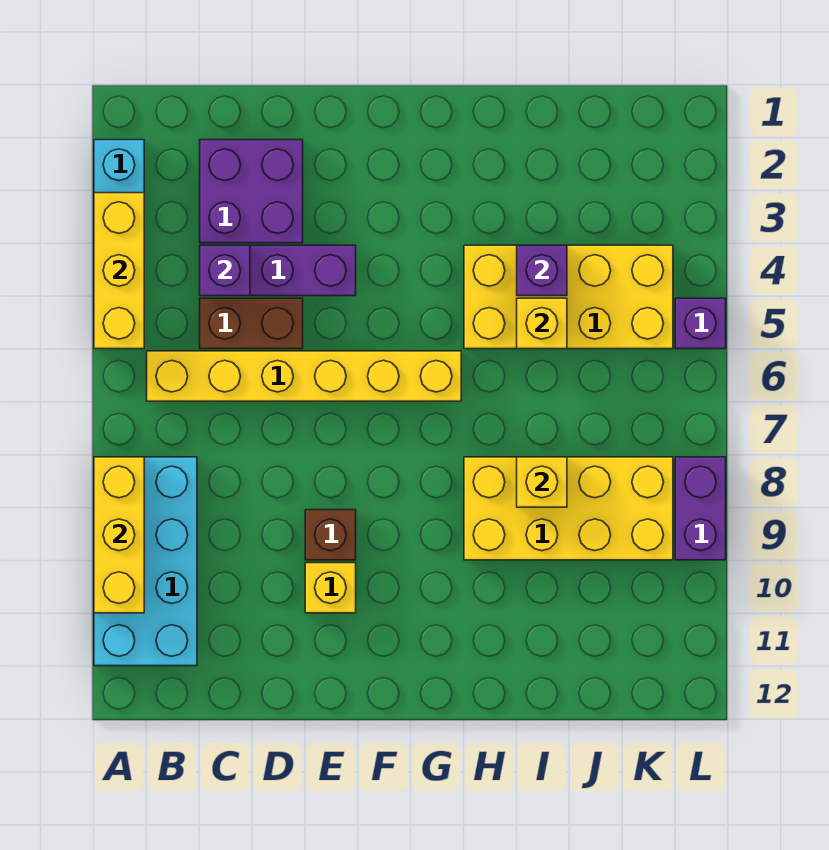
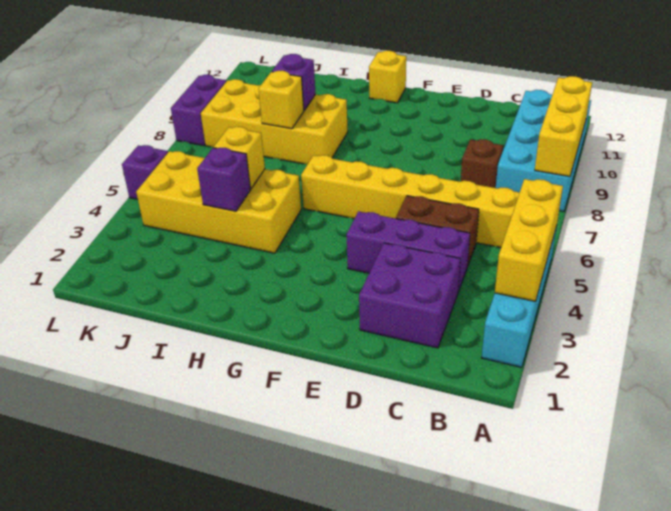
purple brick C4 level 2 -> purple brick I9 level 2
brown brick E9 level 1 -> brown brick C8 level 1
yellow brick E10 level 1 -> yellow brick G12 level 1

